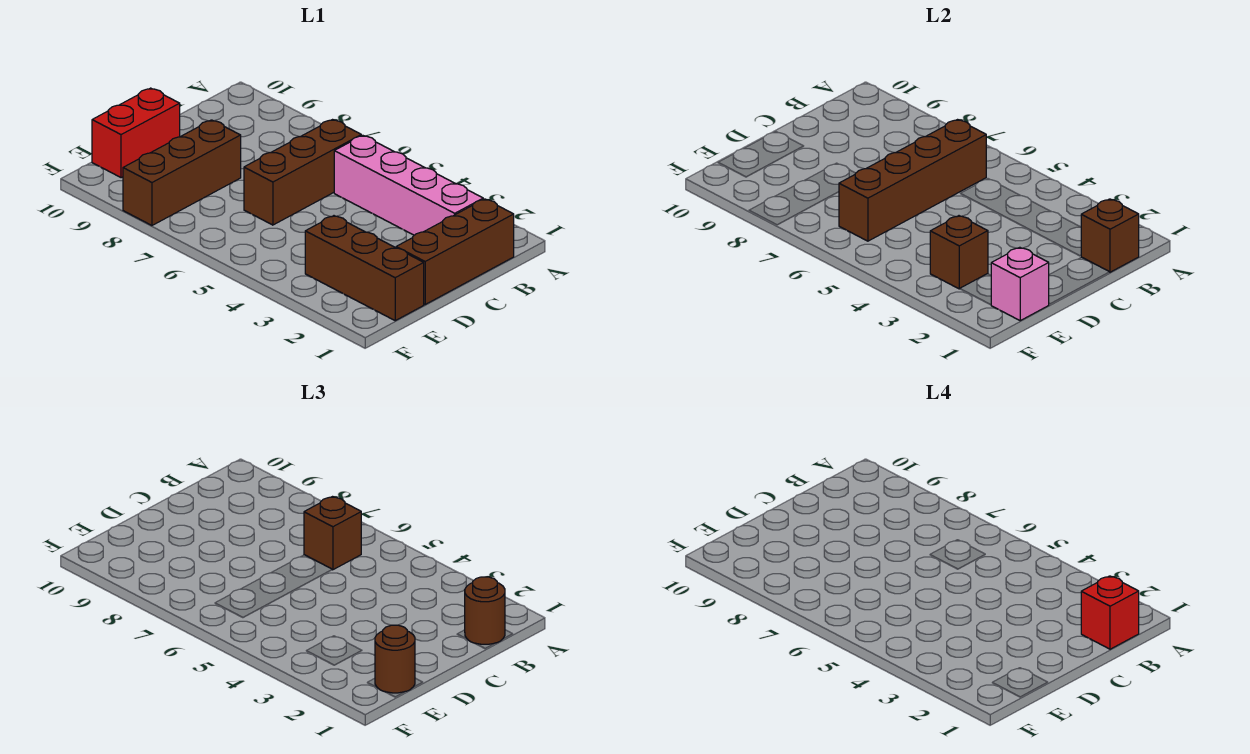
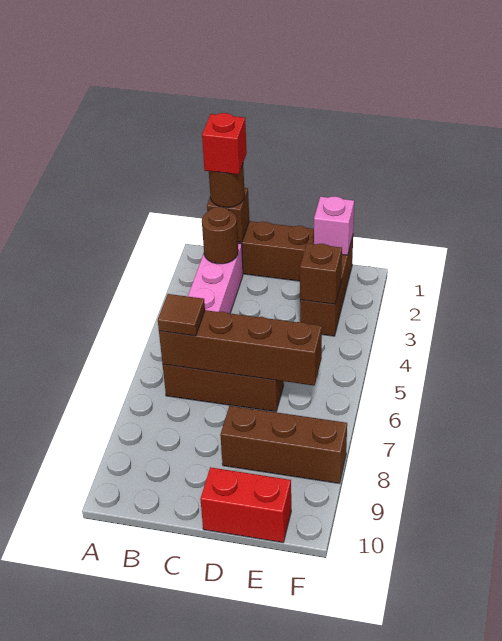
brown brick B6 level 3 -> brown tile B6 level 3
brown round brick E1 level 3 -> brown round brick B2 level 2

